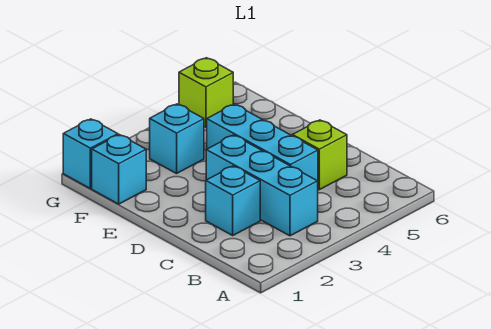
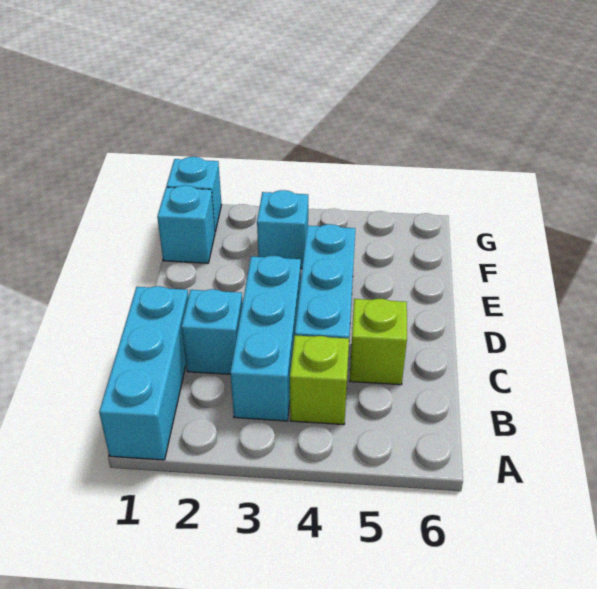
none -> cyan brick A1:C1 level 1
lime brick G5 level 1 -> lime brick B4 level 1

